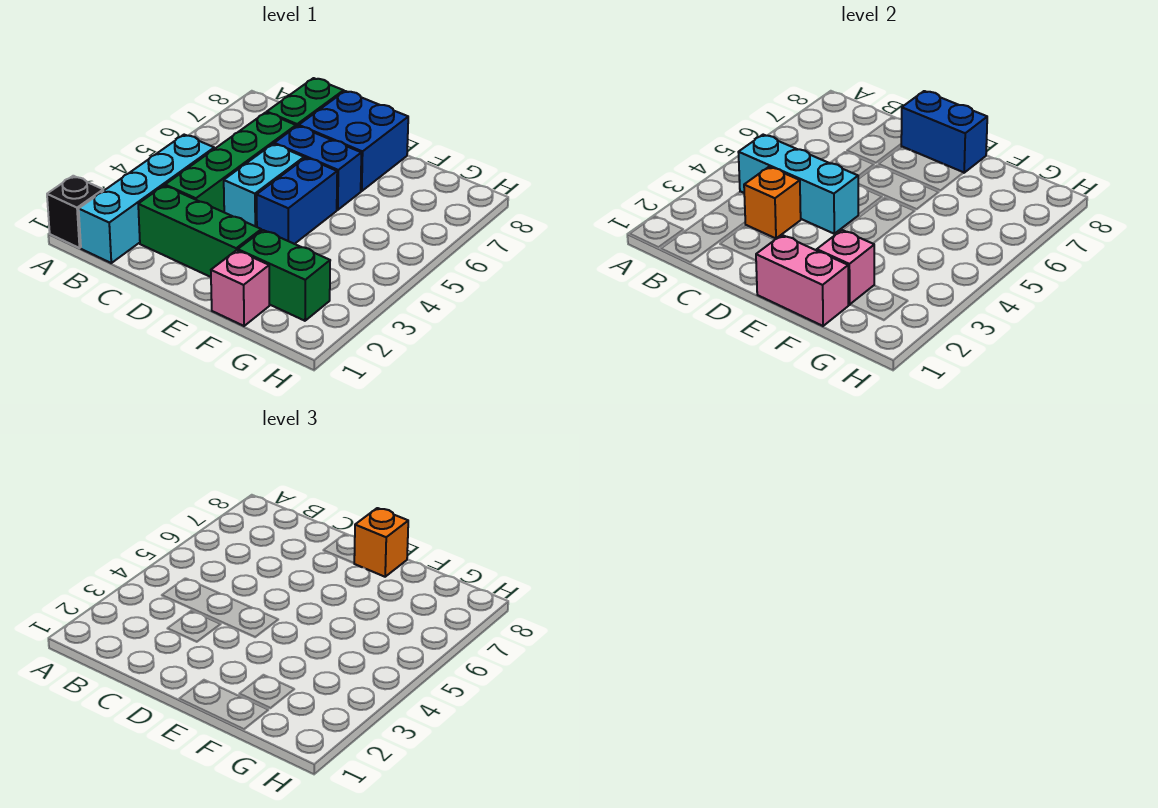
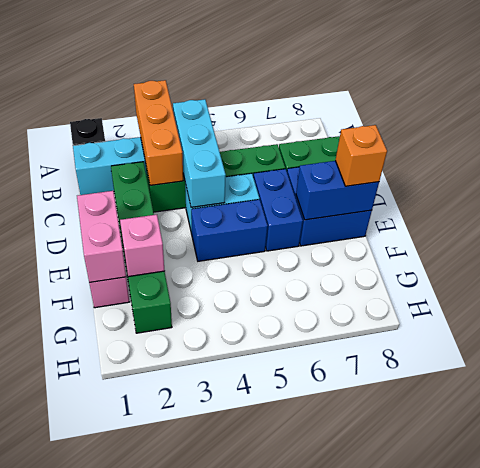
orange brick C3 level 2 -> orange brick A3:C3 level 2
blue brick D8:E8 level 2 -> blue brick E7:E8 level 2

